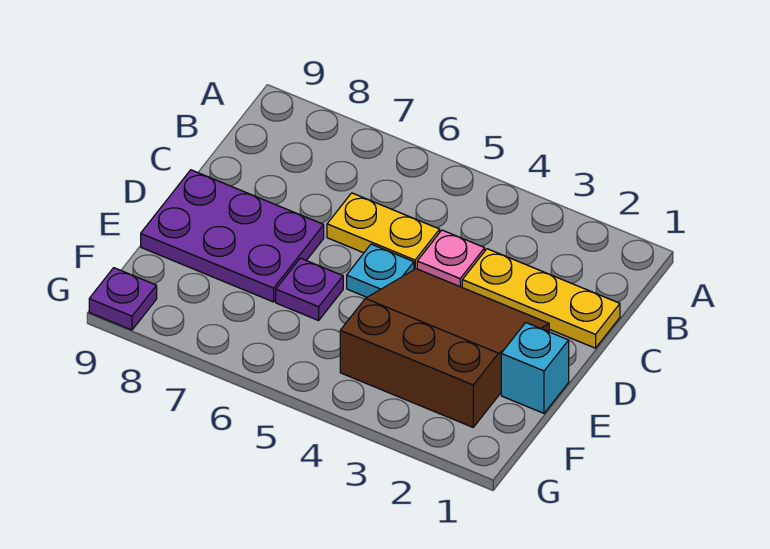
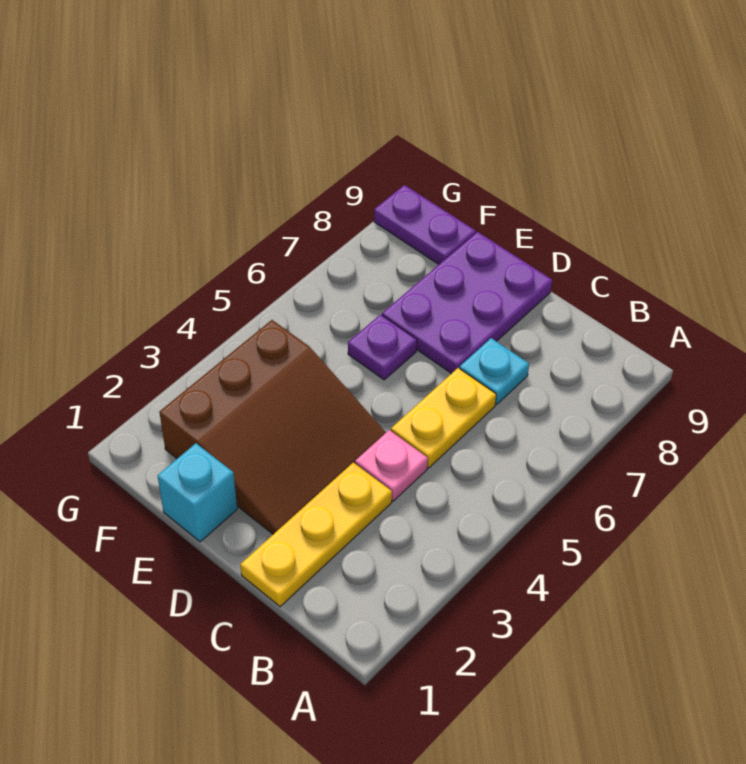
cyan plate D5 level 1 -> cyan plate C7 level 1
purple plate G9 level 1 -> purple plate F9:G9 level 1

